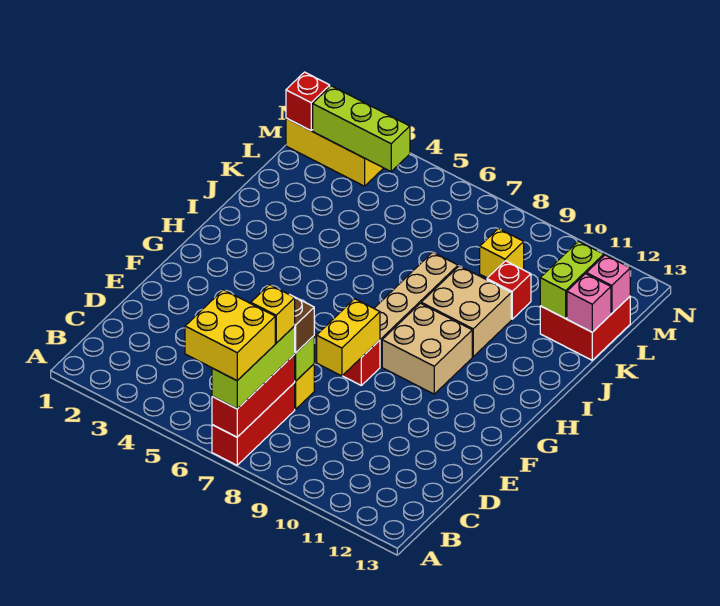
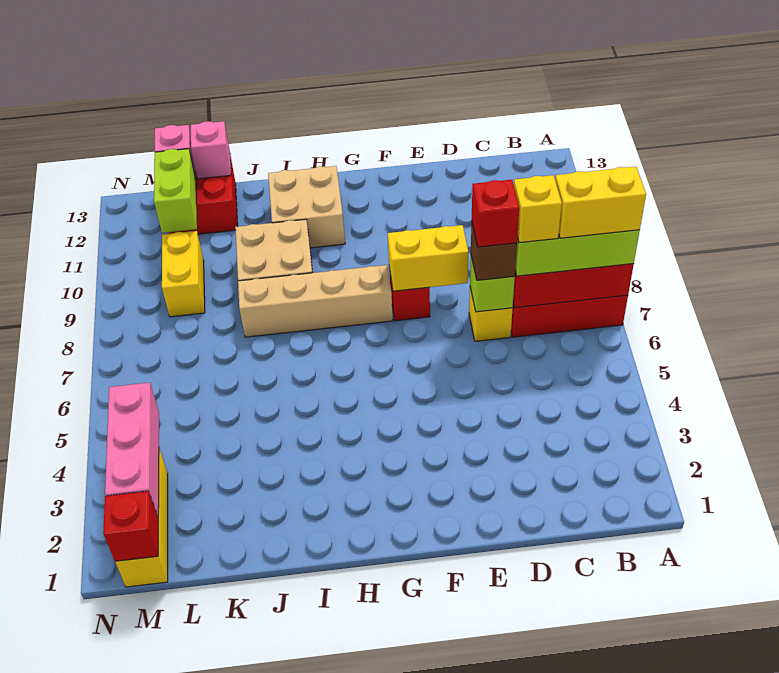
yellow brick A6:B7 level 4 -> yellow brick A7:B7 level 4
tan brick G9:H10 level 1 -> tan brick H11:I12 level 1
red brick K10 level 1 -> red brick D7 level 4
lime brick K12:L12 level 2 -> lime brick L11:L12 level 2
yellow brick L9 level 1 -> yellow brick L9:L10 level 1
lime brick M2:M4 level 2 -> pink brick M2:M4 level 2

